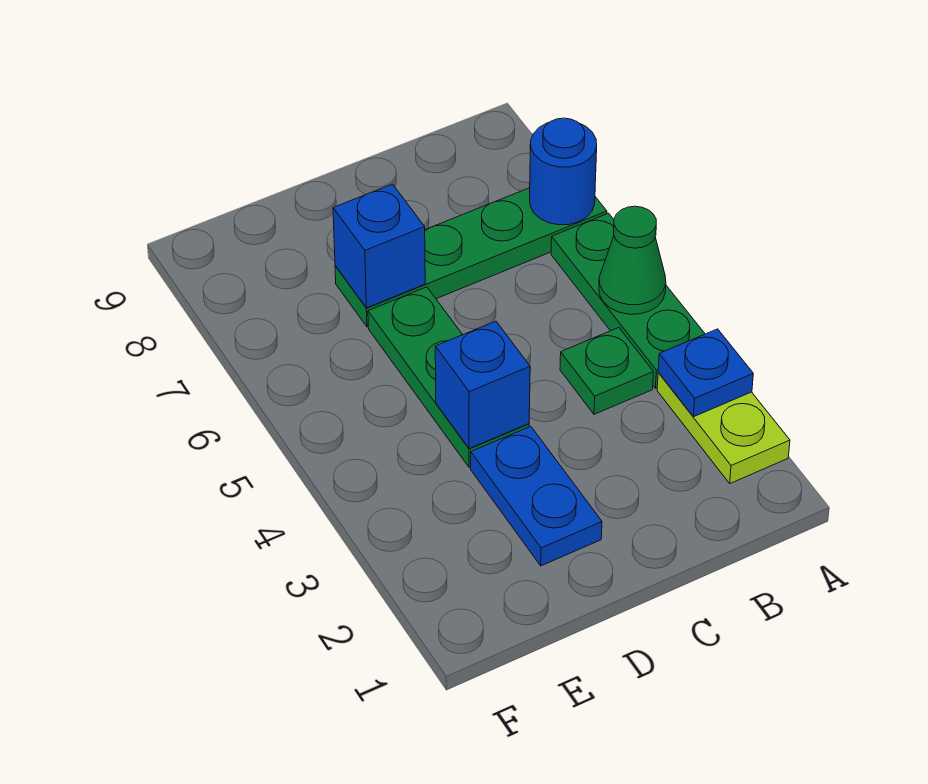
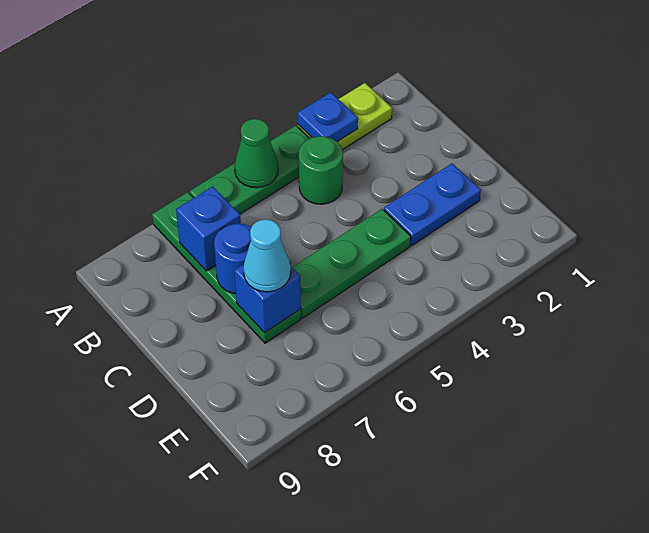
blue round brick A7 level 2 -> blue round brick C7 level 2
green plate B4 level 1 -> green round brick B4 level 1
blue brick D4 level 2 -> blue brick B7 level 2
none -> cyan cone D7 level 3

